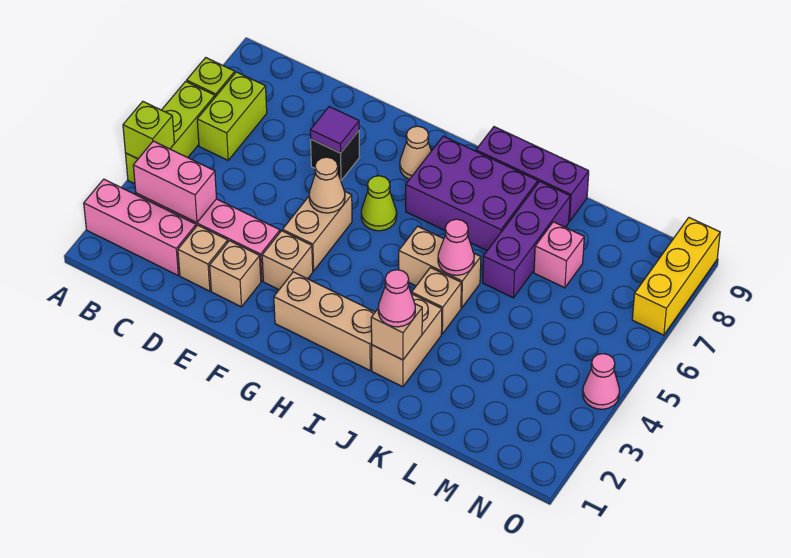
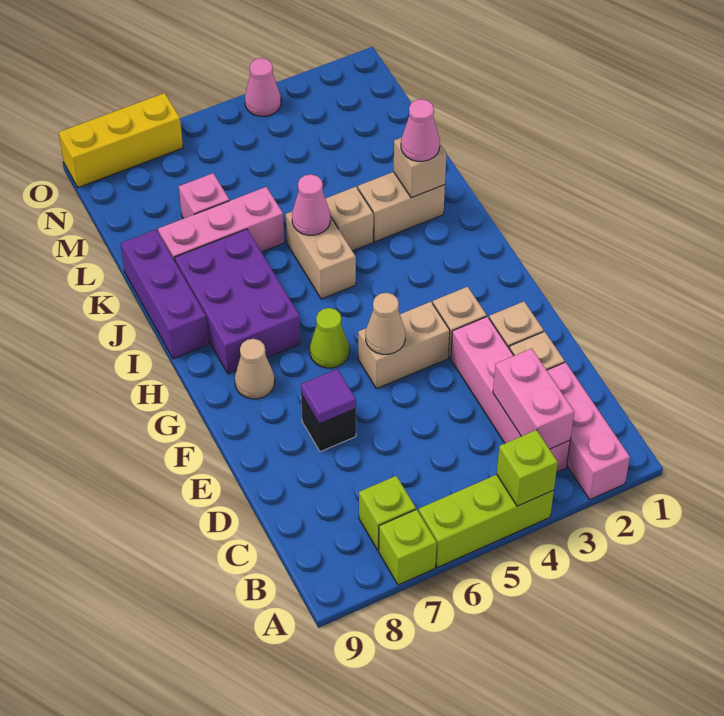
lime brick B6:B7 level 1 -> lime brick B7 level 1
tan brick G2:I2 level 1 -> none
purple brick K6:K8 level 1 -> pink brick K6:K8 level 1

